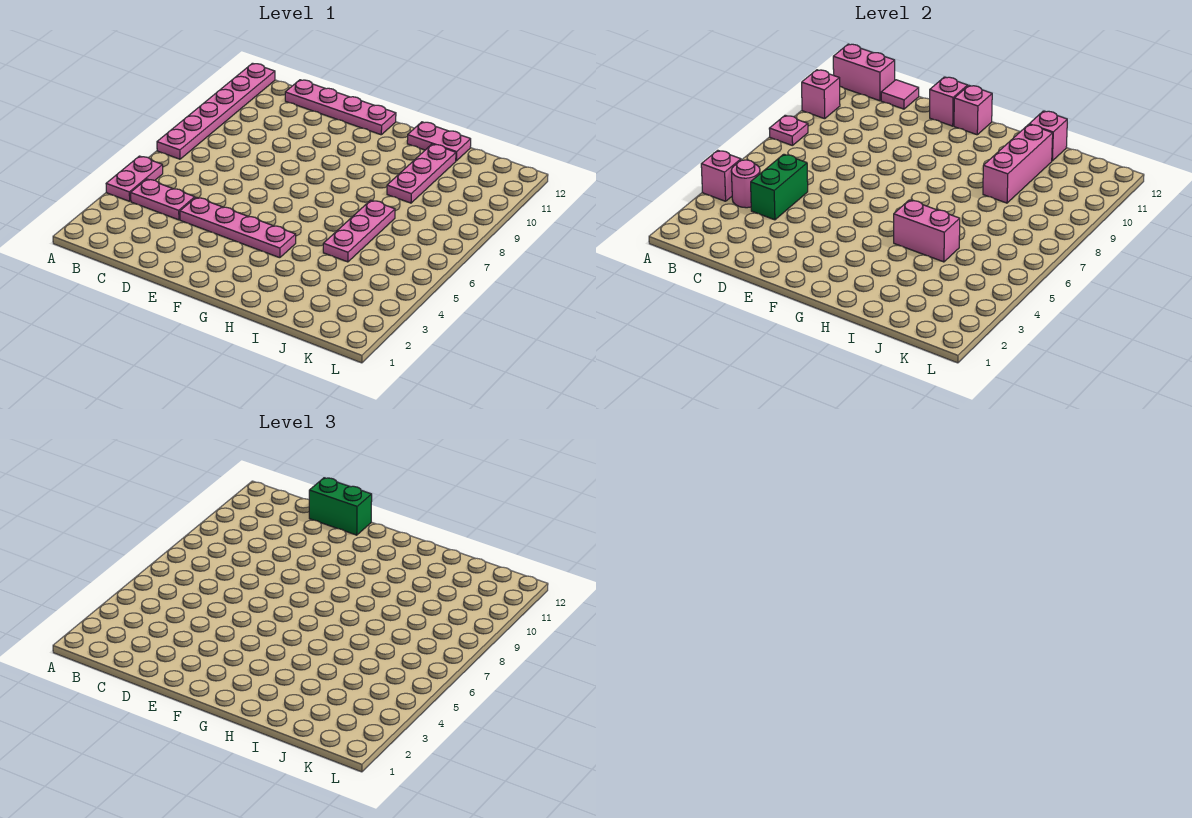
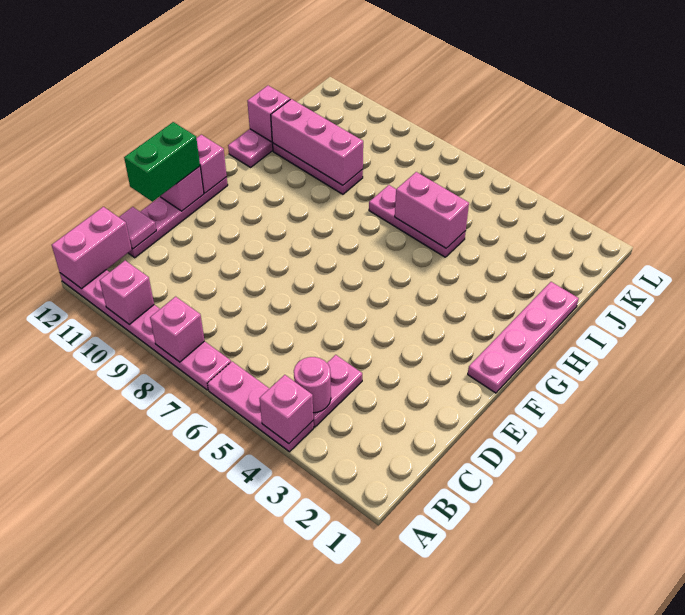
pink plate A4:A5 level 1 -> pink plate A4:A6 level 1
pink plate A8 level 2 -> pink brick A8 level 2
green brick C4:C5 level 2 -> none
pink plate D4:G4 level 1 -> pink plate F1:I1 level 1
pink brick H5:I5 level 2 -> pink brick I5:I6 level 2

